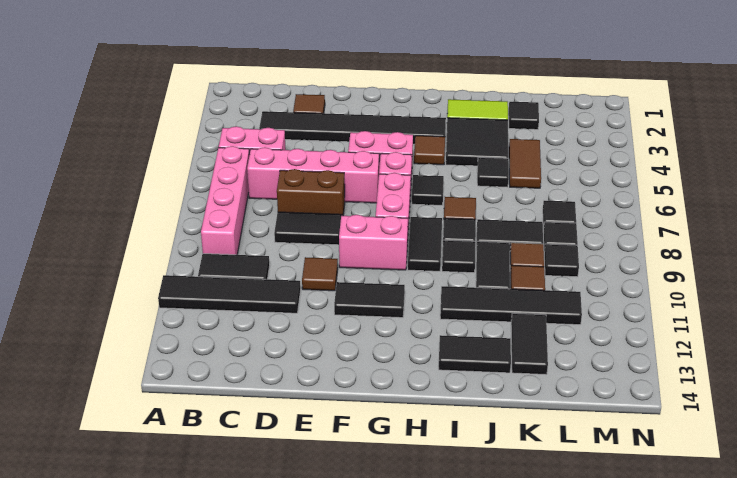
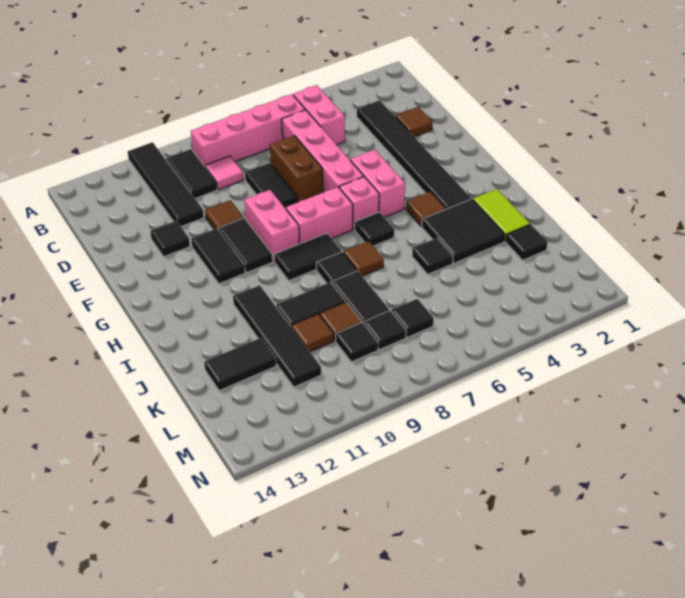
none -> pink tile C9 level 1
black tile I9 level 1 -> black tile E12 level 1
black tile I13:J13 level 1 -> black tile F10:G10 level 1
brown tile K4:K5 level 1 -> none

